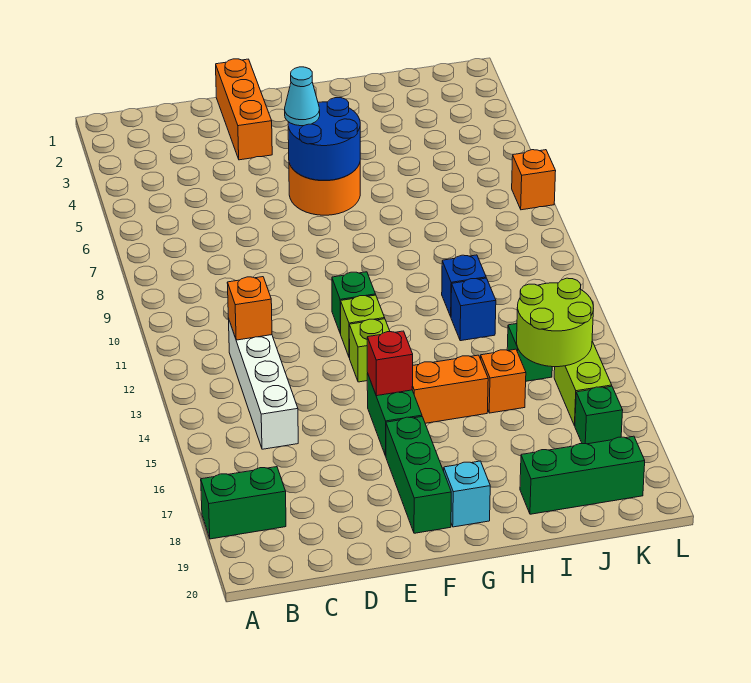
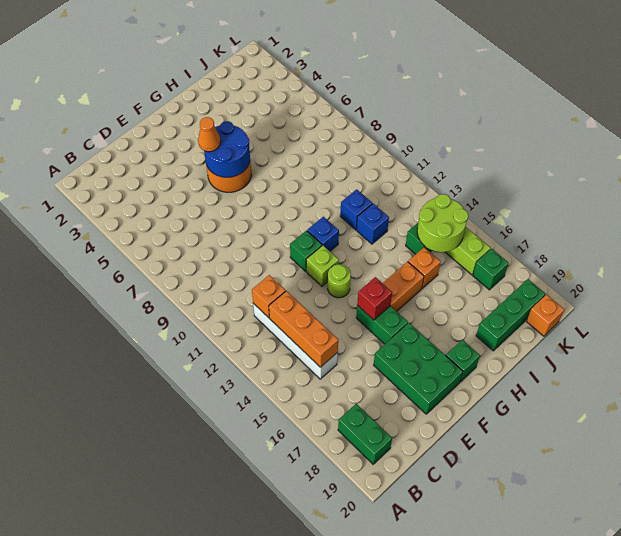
green brick A18:B18 level 1 -> green brick B18:B19 level 1
orange brick E1:E3 level 1 -> orange brick C13:C15 level 2
cyan cone F5 level 3 -> orange cone F5 level 3
lime brick F13 level 1 -> lime round brick F13 level 1
green brick F17:F19 level 1 -> green brick E17:F19 level 1
none -> blue brick G11 level 1
cyan brick G19 level 1 -> green brick G19 level 1
orange brick L7 level 1 -> orange brick K20 level 1

